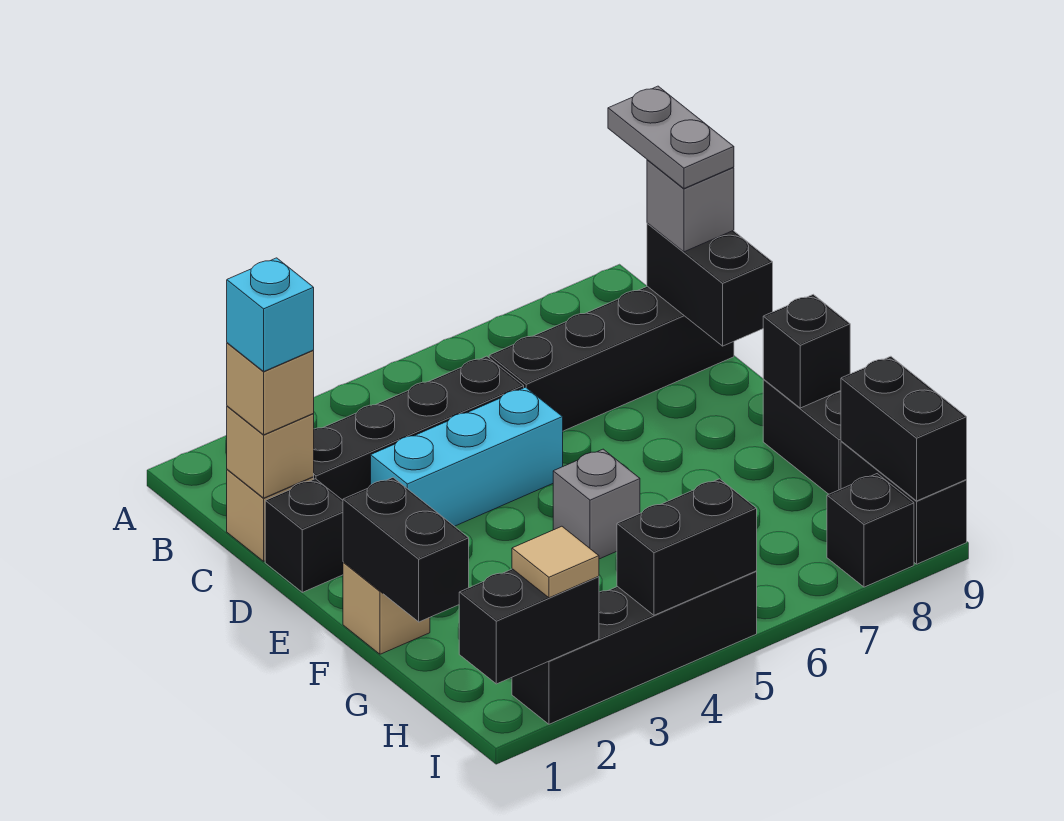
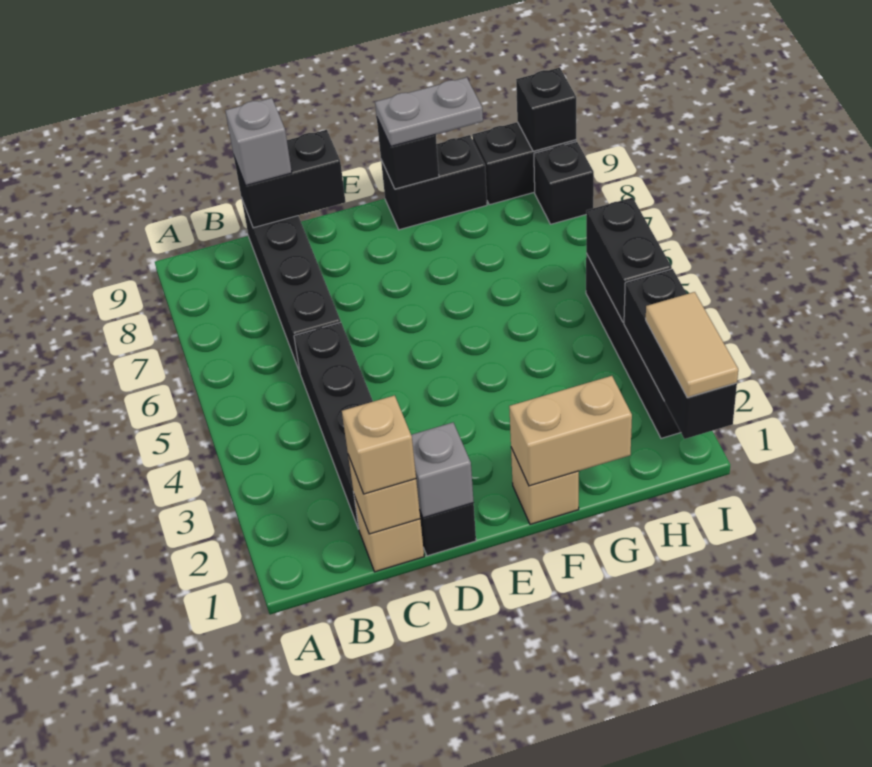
grey plate B9:C9 level 4 -> grey plate F9:G9 level 3
cyan brick C1 level 4 -> none
cyan brick D3:D5 level 1 -> none
black brick F1:G1 level 2 -> tan brick F1:G1 level 2
grey brick F5 level 1 -> grey brick D1 level 2
black brick H9:I9 level 2 -> black brick I9 level 2
black brick I1:I2 level 2 -> black brick I1:I3 level 2
tan tile I2 level 3 -> tan tile I1:I2 level 3

